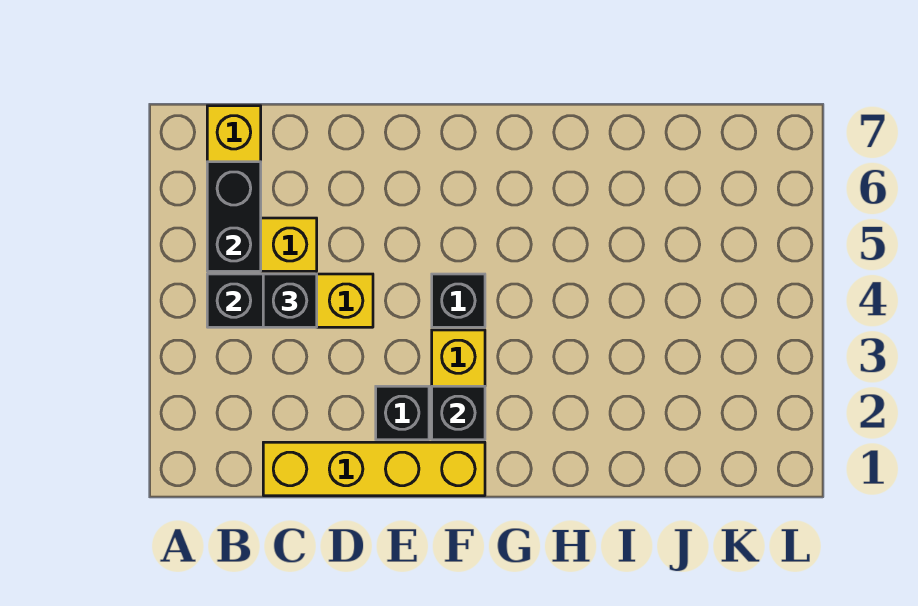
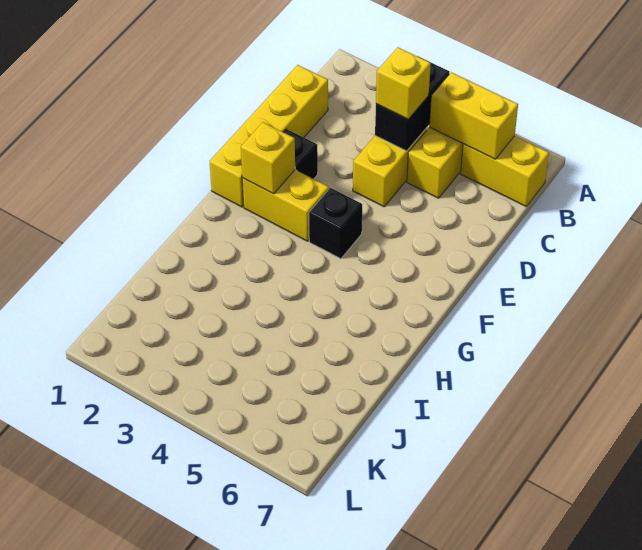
black brick B5:B6 level 2 -> yellow brick B5:B6 level 2
black brick C4 level 3 -> yellow brick C4 level 3
black brick F2 level 2 -> yellow brick F2 level 2

